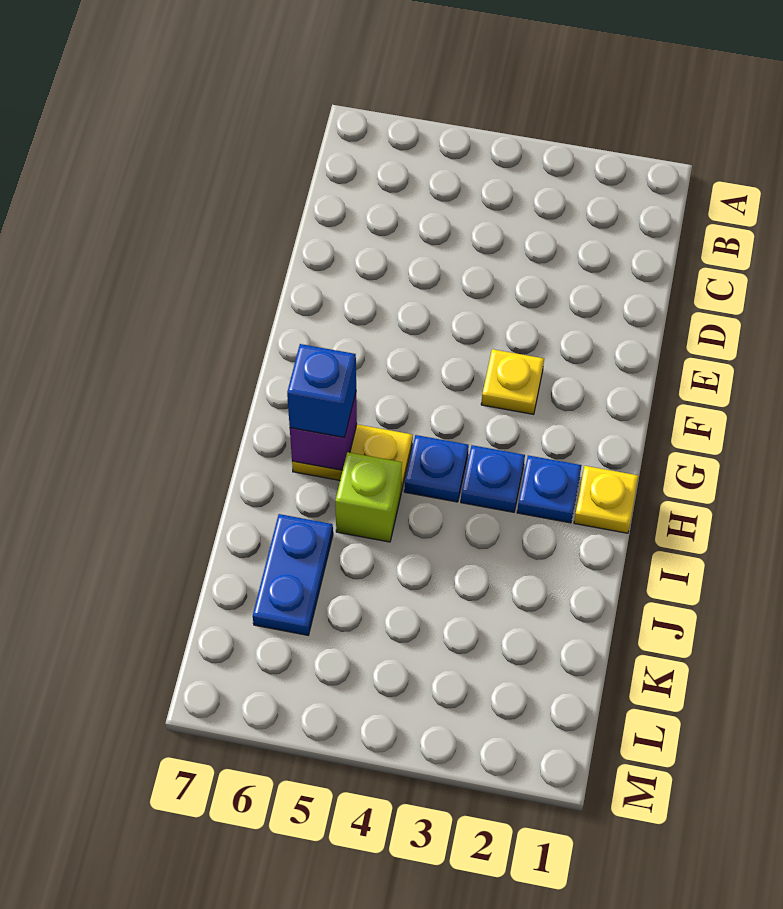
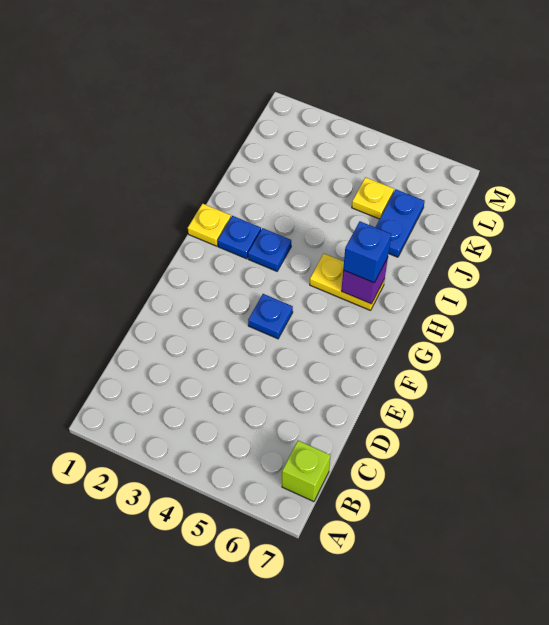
yellow plate F3 level 1 -> yellow plate K5 level 1
blue plate H4 level 1 -> blue plate F4 level 1
lime brick I5 level 1 -> lime brick B7 level 1

